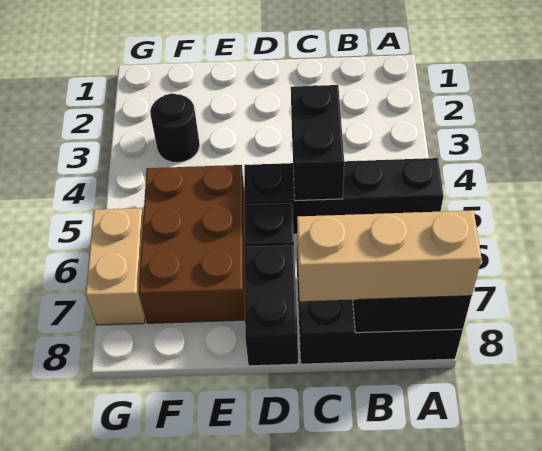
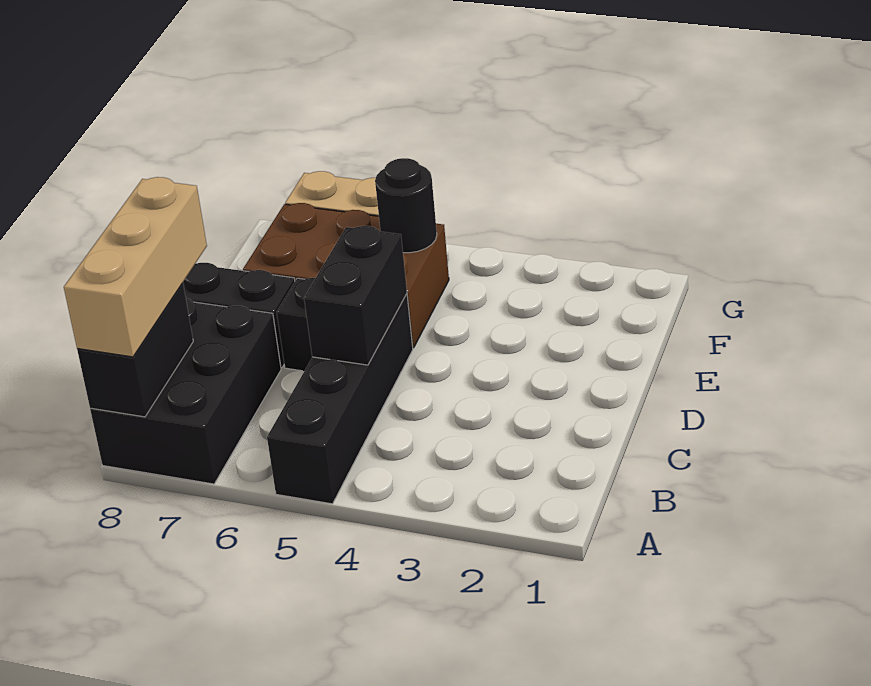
black brick C4:C5 level 2 -> black brick C5:D5 level 2
black round brick F3 level 1 -> black round brick F5 level 2

